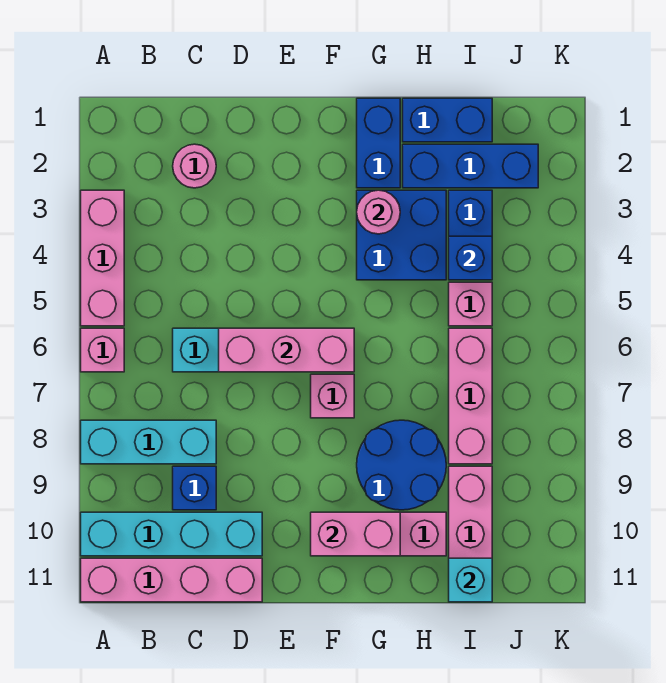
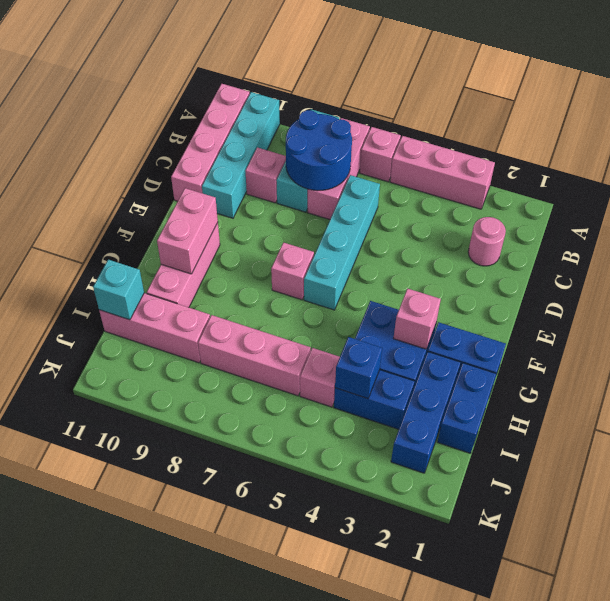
blue brick C9 level 1 -> pink brick C9 level 1
pink brick D6:F6 level 2 -> pink brick A7:C7 level 1
pink round brick G3 level 2 -> pink brick G3 level 2
blue round brick G8:H9 level 1 -> blue round brick B7:C8 level 2

